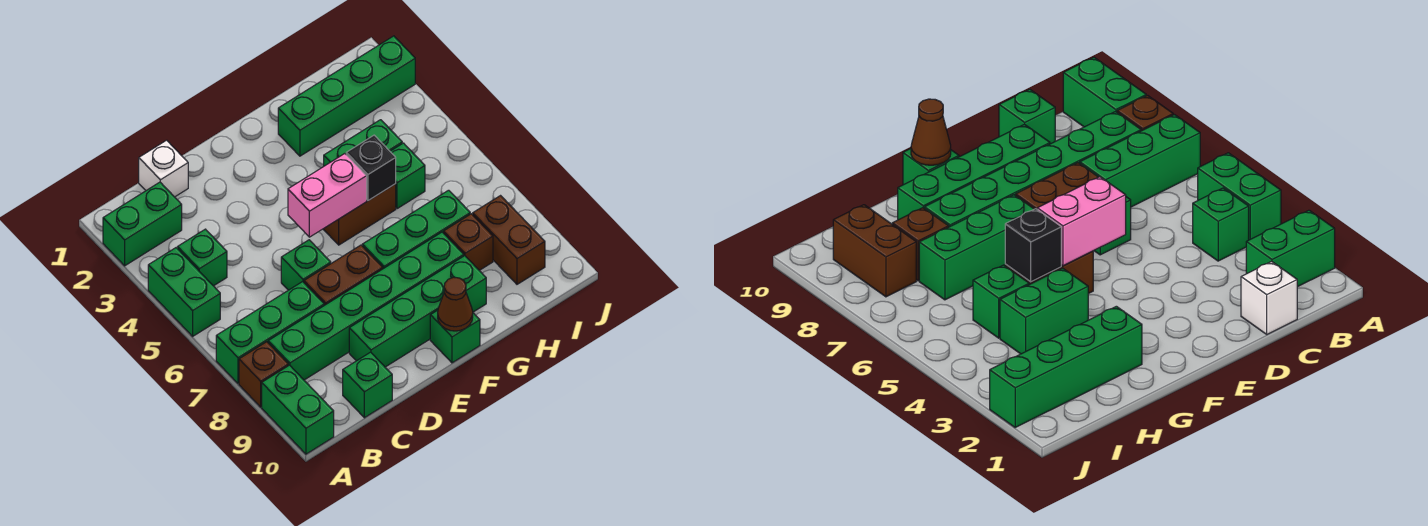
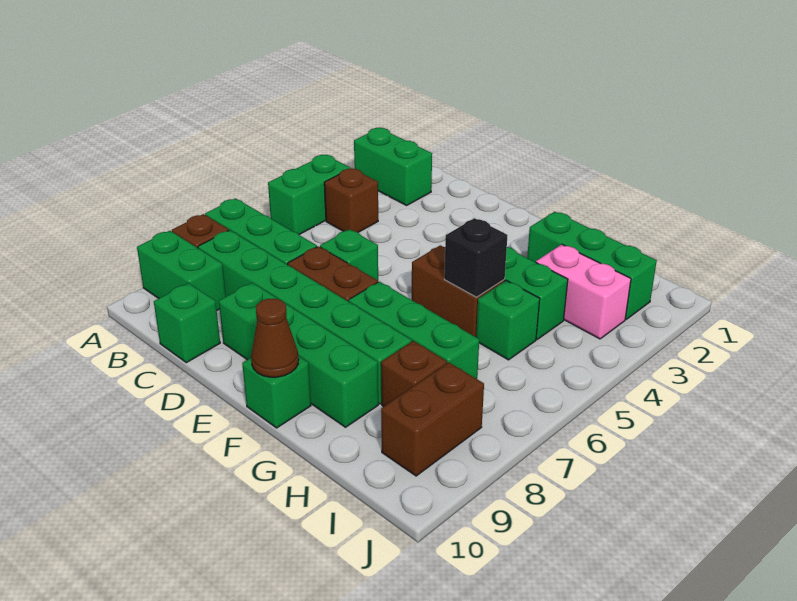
green brick A9:A10 level 1 -> green brick A9:B9 level 1
green brick B4 level 1 -> brown brick B4 level 1
white brick C1 level 1 -> none
pink brick E5:F5 level 2 -> pink brick H3:I3 level 1
green brick G2:J2 level 1 -> green brick G2:I2 level 1

